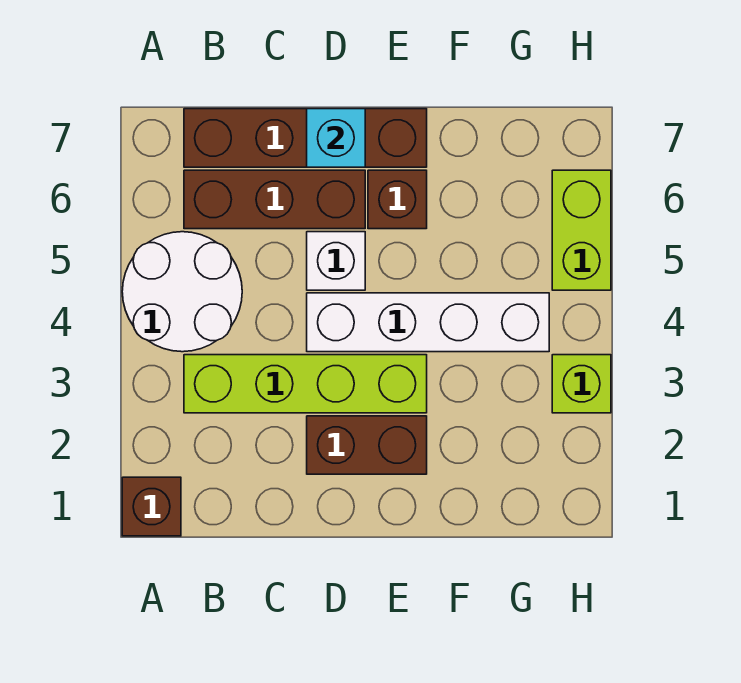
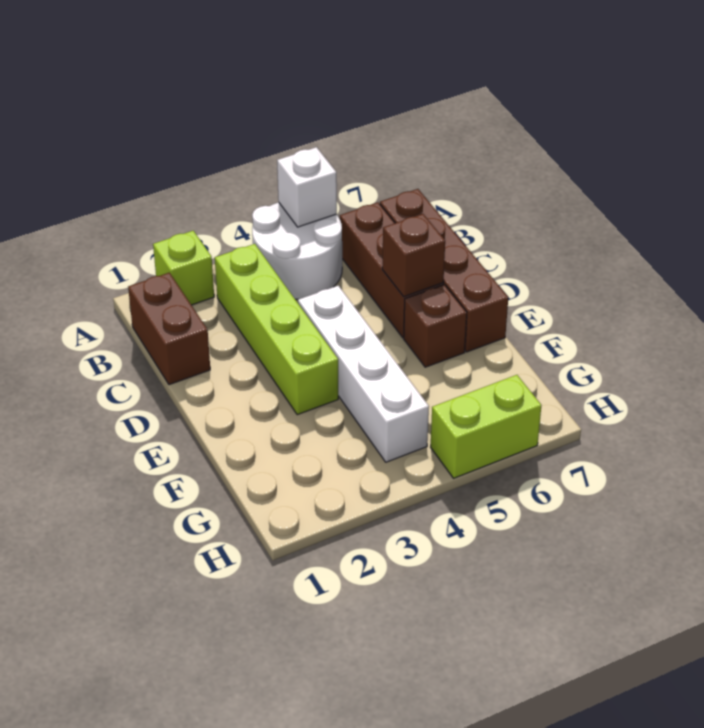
brown brick A1 level 1 -> brown brick D6 level 2
brown brick D2:E2 level 1 -> brown brick B1:C1 level 1
white brick D5 level 1 -> white brick A5 level 2
cyan brick D7 level 2 -> none
lime brick H3 level 1 -> lime brick A2 level 1

